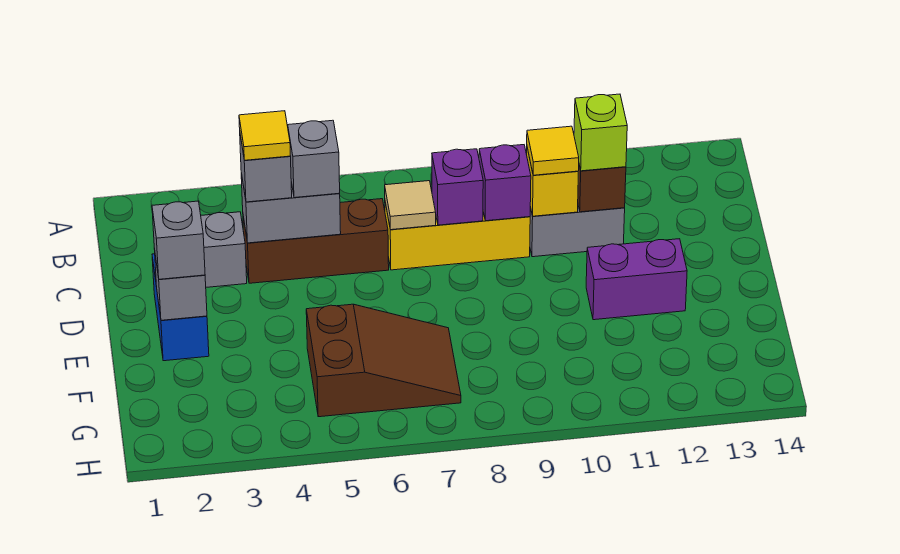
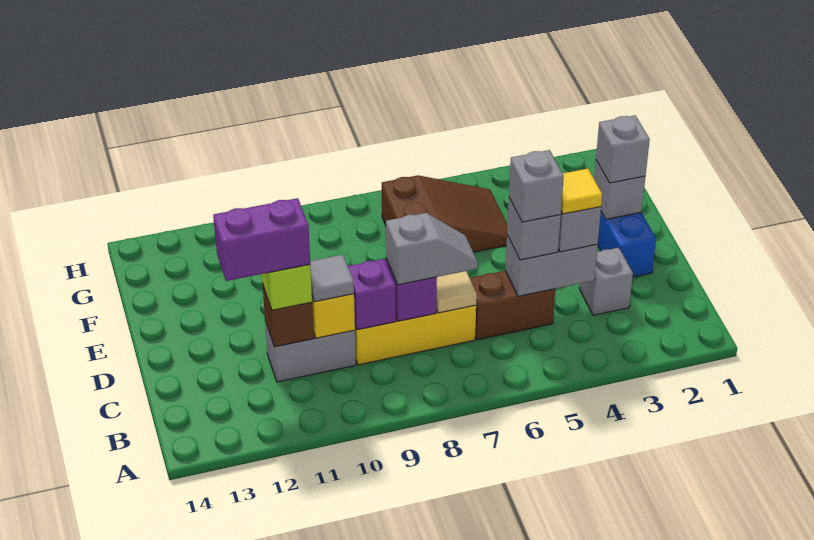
brown brick C4:C6 level 1 -> brown brick C5:C6 level 1
none -> grey brick C5 level 4
none -> grey slope C7:C8 level 3 top 8
yellow tile C10 level 3 -> grey tile C10 level 3
purple brick E11:E12 level 1 -> purple brick C11:C12 level 4
brown slope F5:G7 level 1 top 5 -> brown slope F5:G7 level 1 top 7

